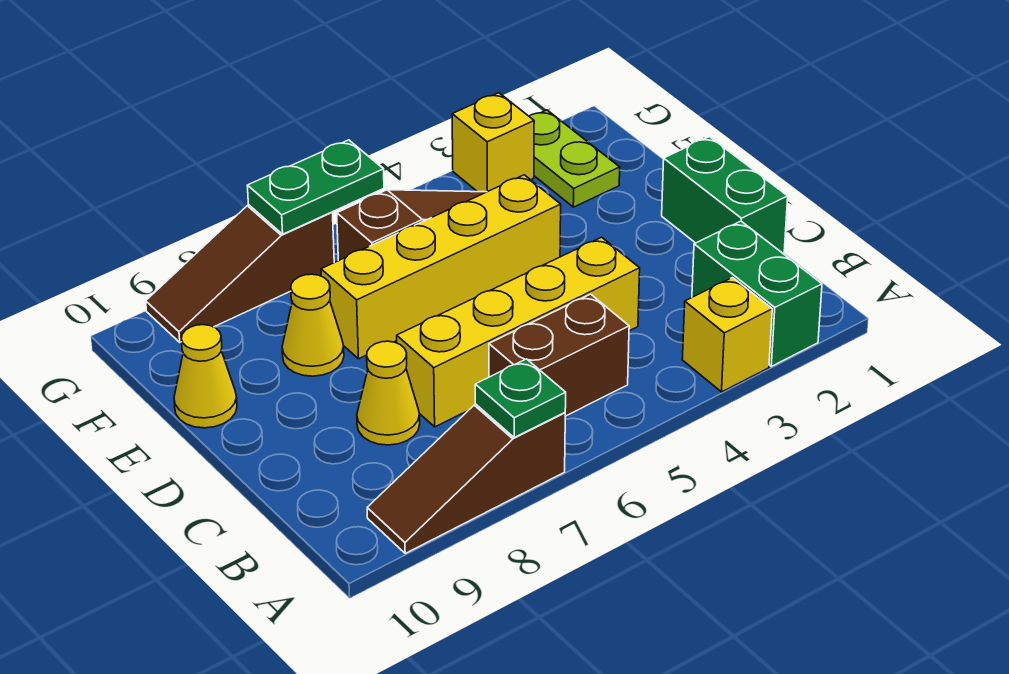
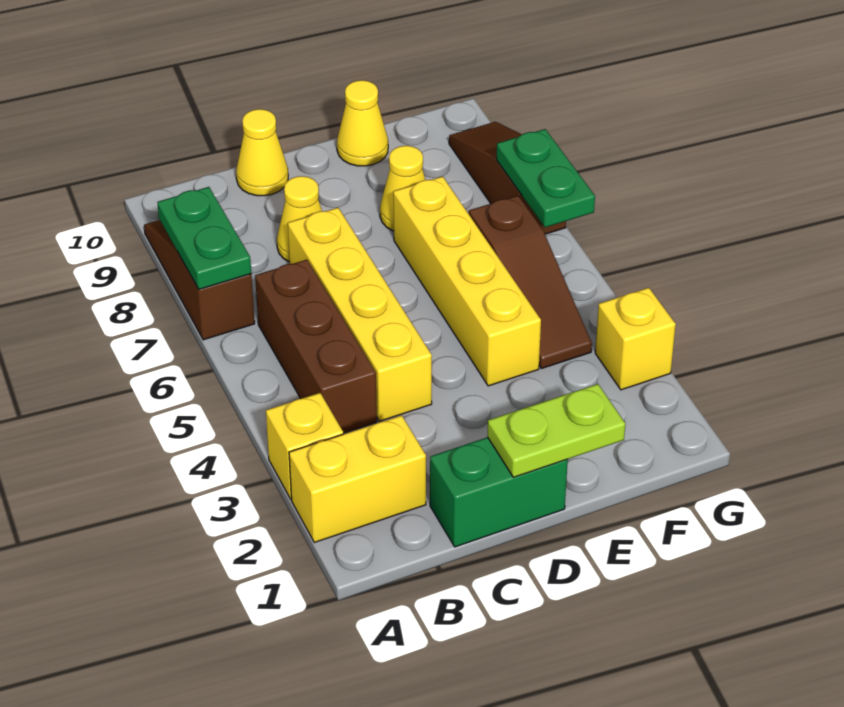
green brick A2:B2 level 1 -> yellow brick A2:B2 level 1
green plate A7 level 2 -> green plate A7:A8 level 2
brown brick B5:B6 level 1 -> brown brick B4:B6 level 1
none -> yellow cone C10 level 1
lime plate F2:G2 level 1 -> lime plate D1:E1 level 2

